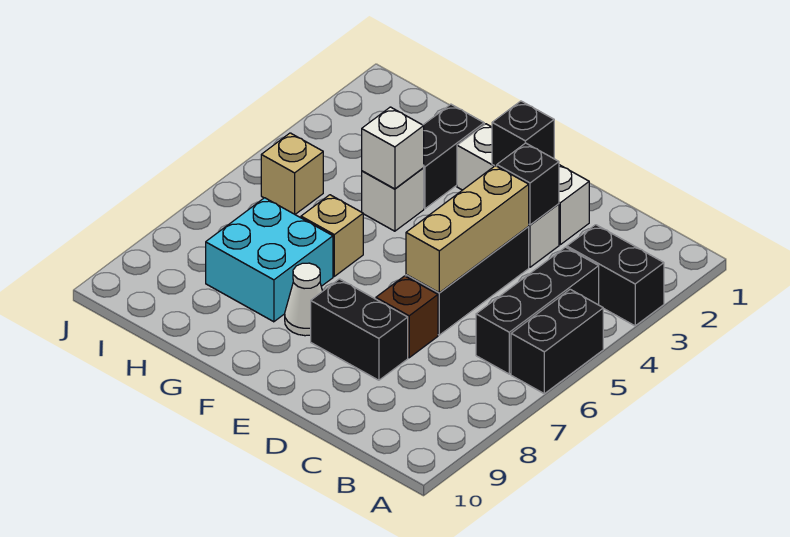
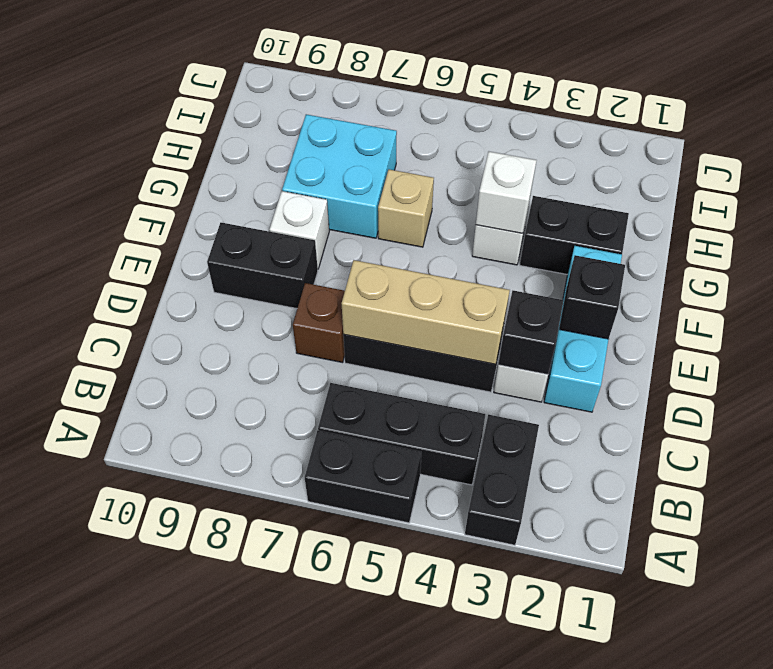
white brick D2:F2 level 1 -> cyan brick D2:F2 level 1
black brick D8:E8 level 1 -> black brick E8:E9 level 1
white cone F8 level 1 -> white brick F8 level 1
tan brick I5 level 1 -> none

